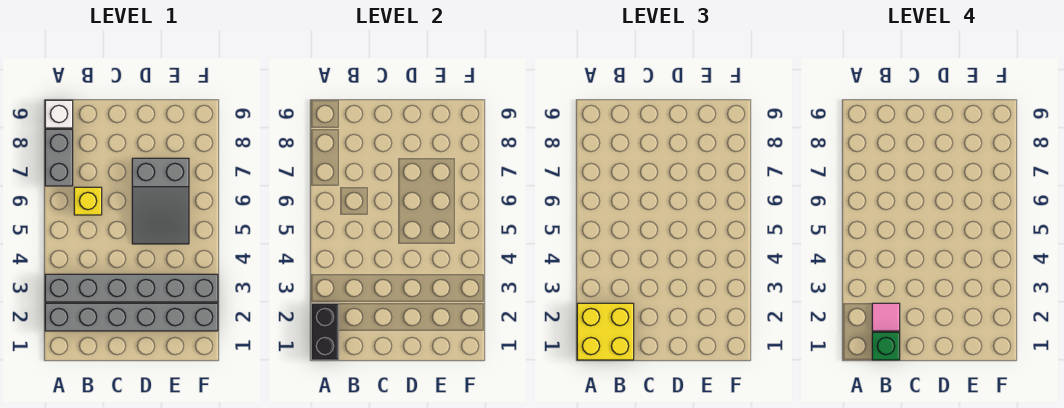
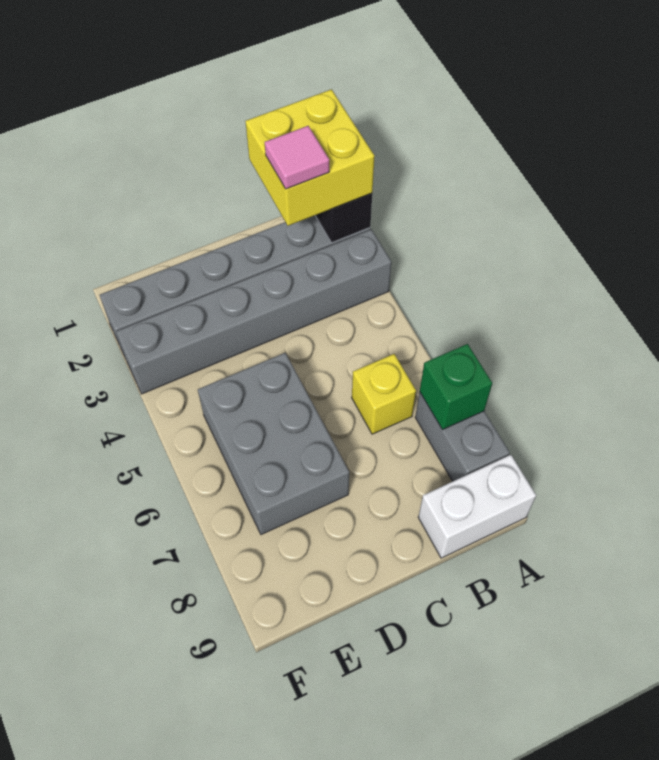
white brick A9 level 1 -> white brick A9:B9 level 1
green brick B1 level 4 -> green brick A7 level 2
grey slope D5:E7 level 1 top 7 -> grey brick D5:E7 level 1

